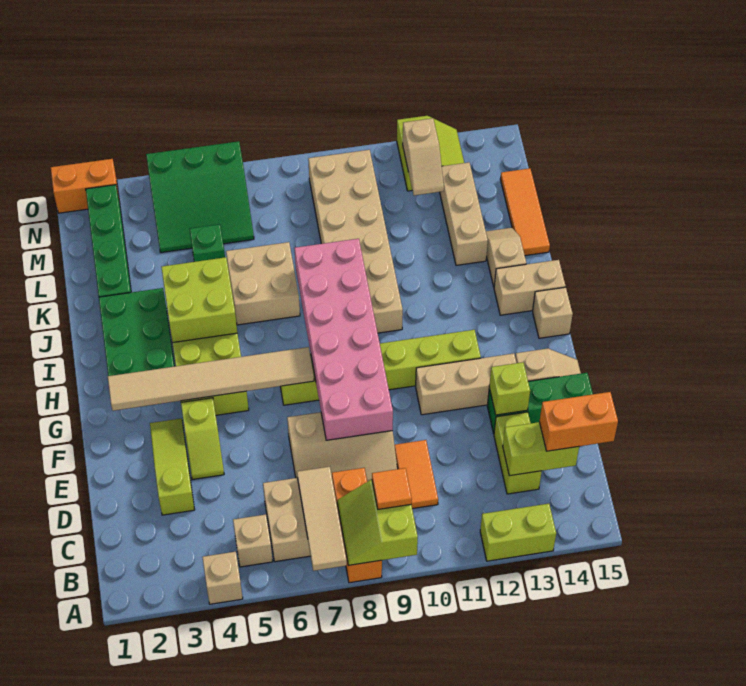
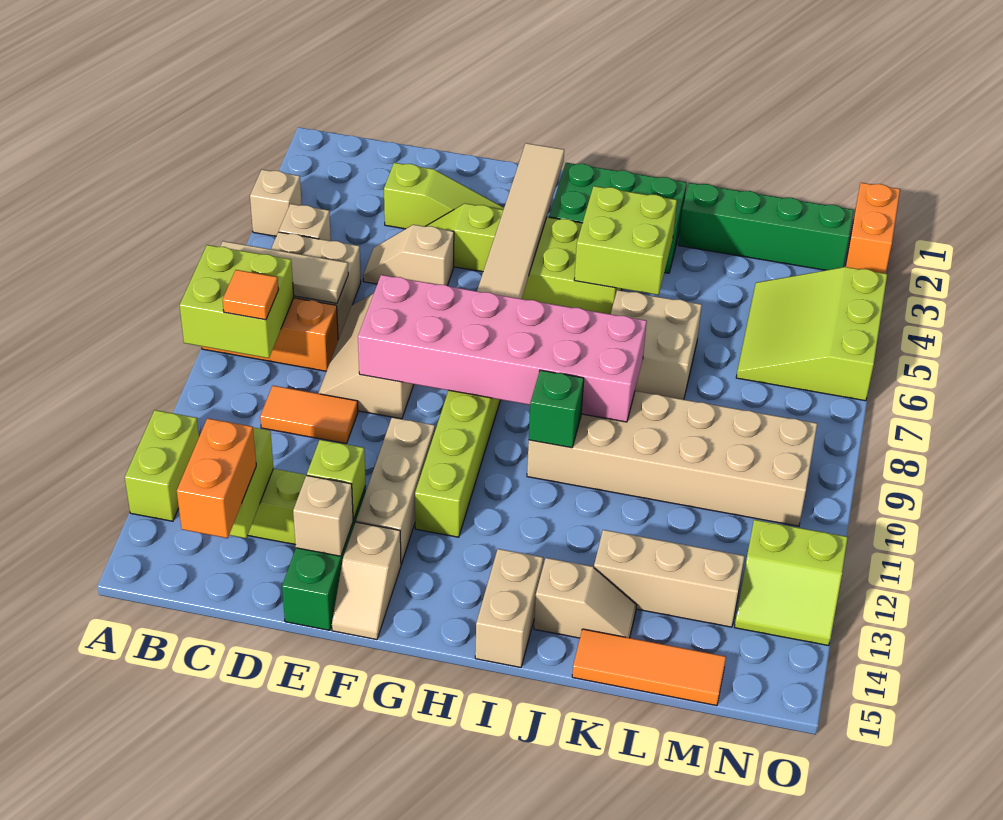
lime slope A8:B9 level 2 top 9 -> lime brick A8:B9 level 2
tan brick H15 level 1 -> tan brick E14 level 2
green brick L5 level 1 -> green brick I10 level 2
green slope M4:O6 level 1 top O -> lime slope M4:O6 level 1 top O
tan slope M12:N12 level 2 top N -> tan slope D5:E5 level 1 top E

